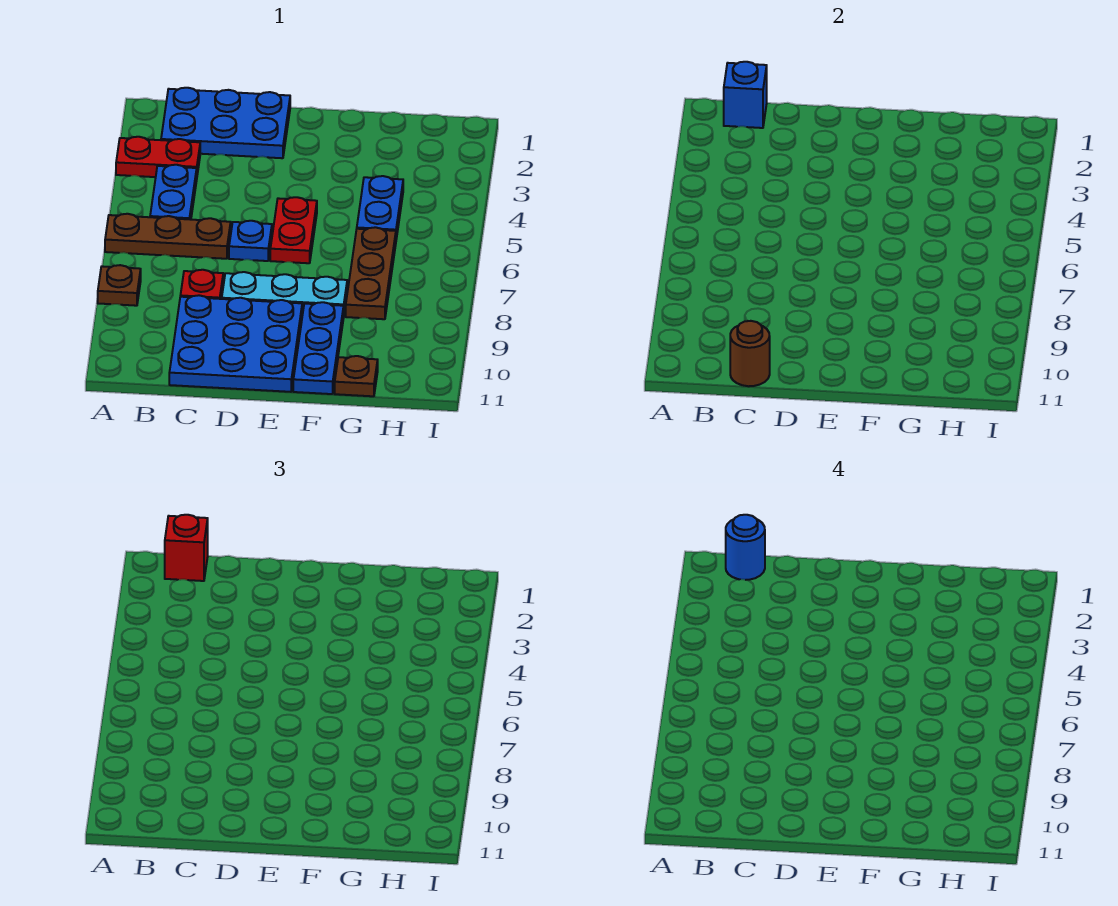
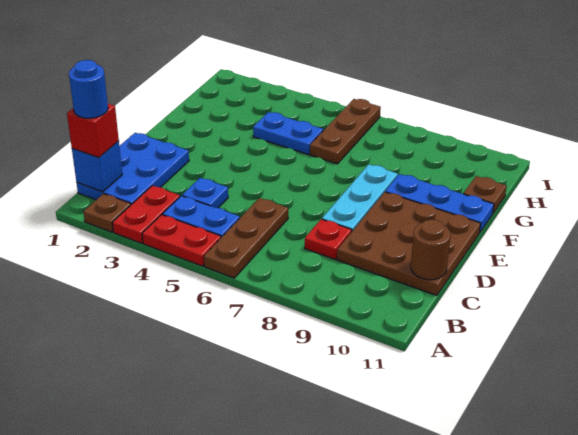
brown plate A8 level 1 -> brown plate A2 level 1
blue plate C9:E11 level 1 -> brown plate C9:E11 level 1
blue plate D6 level 1 -> blue plate C4 level 1
red plate E5:E6 level 1 -> red plate A4:A5 level 1
brown plate G6:G8 level 1 -> brown plate G6:I6 level 1

